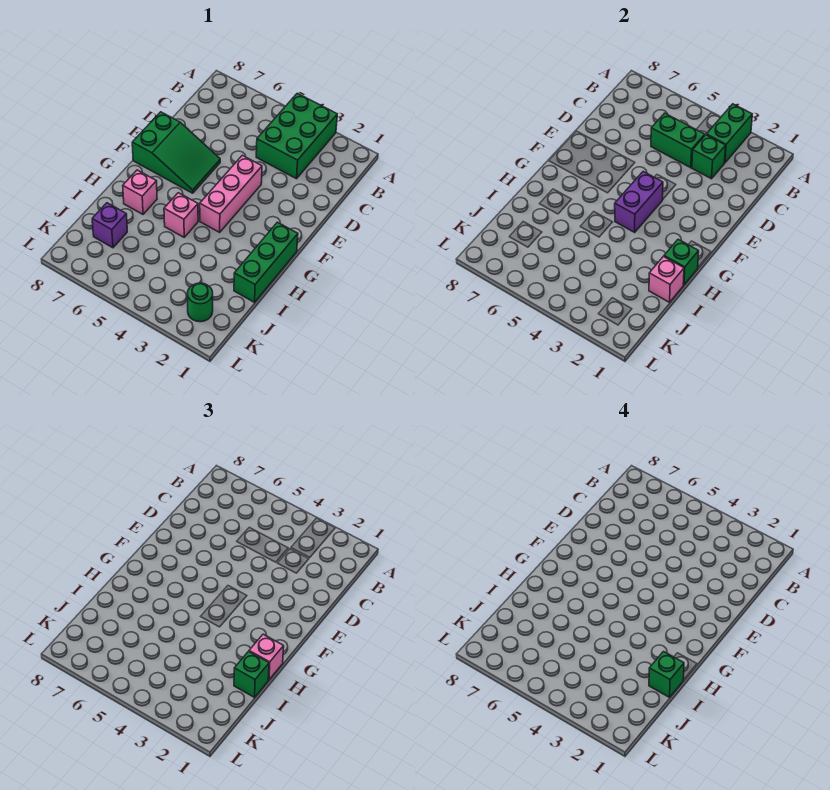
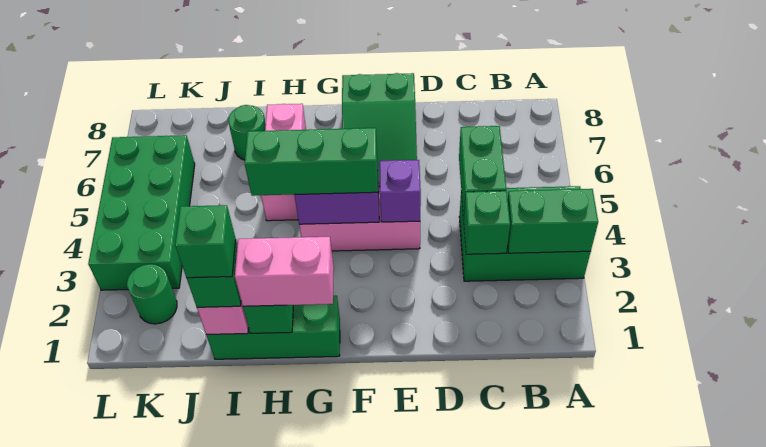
none -> green brick F4:H4 level 3
pink brick H1 level 3 -> pink brick G1:H1 level 3
none -> green round brick I7 level 1
purple brick J7 level 1 -> purple brick E4 level 2
none -> green brick K3:L6 level 1

